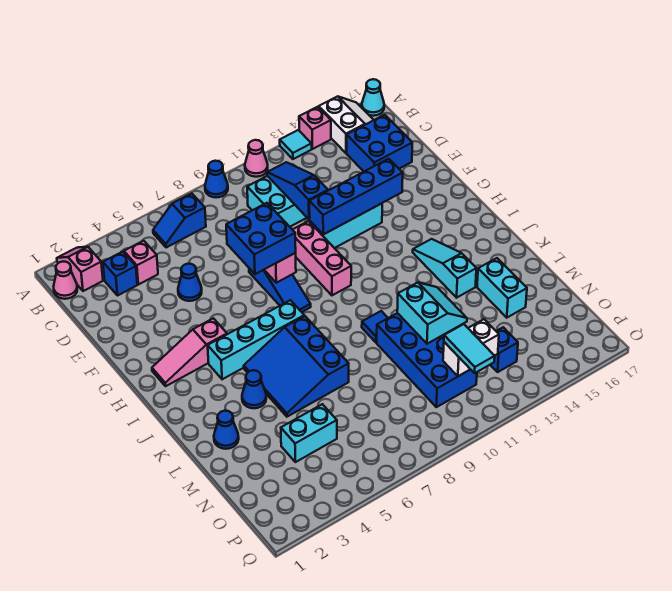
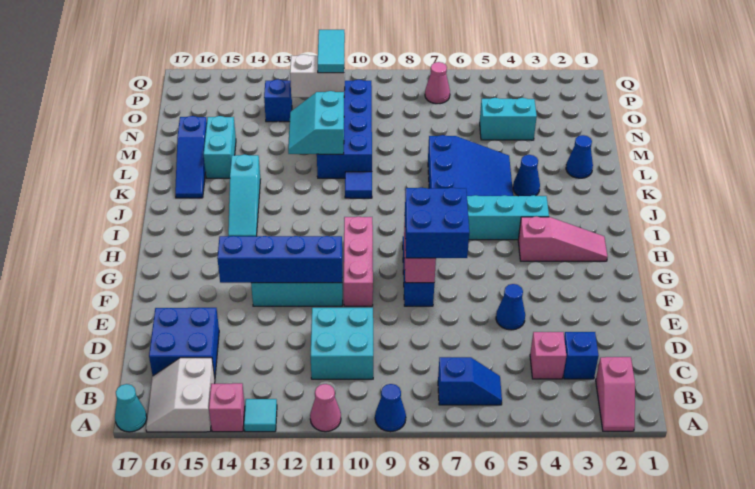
pink cone B1 level 1 -> pink cone P7 level 1
blue slope C11:E11 level 2 top E -> blue slope K16:M16 level 1 top M

